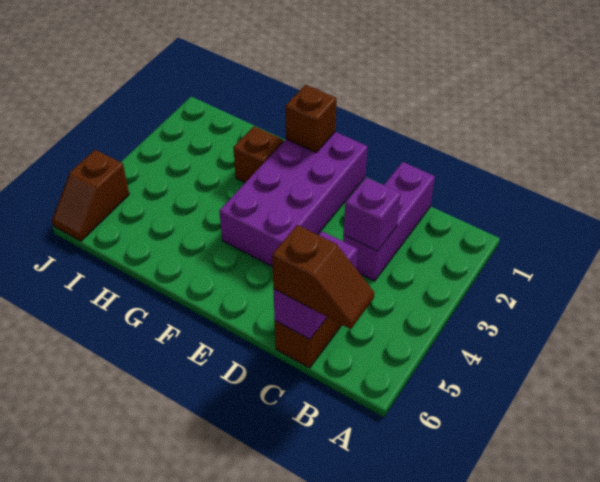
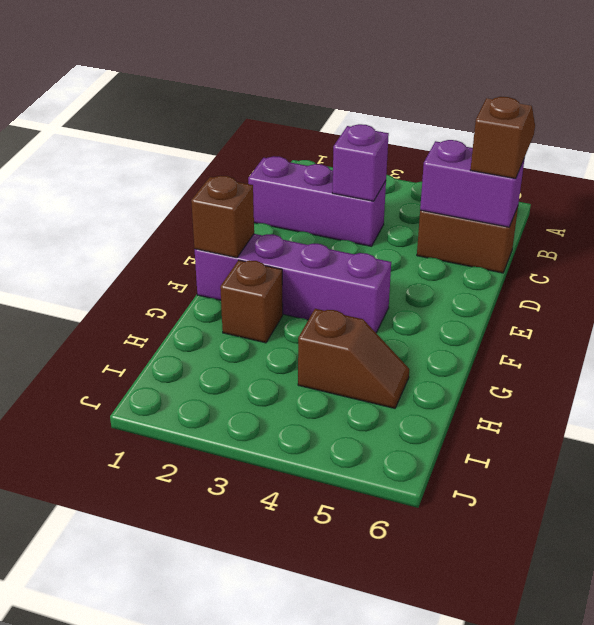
purple brick E1:F4 level 1 -> purple brick F1:F4 level 1
brown slope J5:J6 level 1 top 5 -> brown slope H4:H5 level 1 top 4

